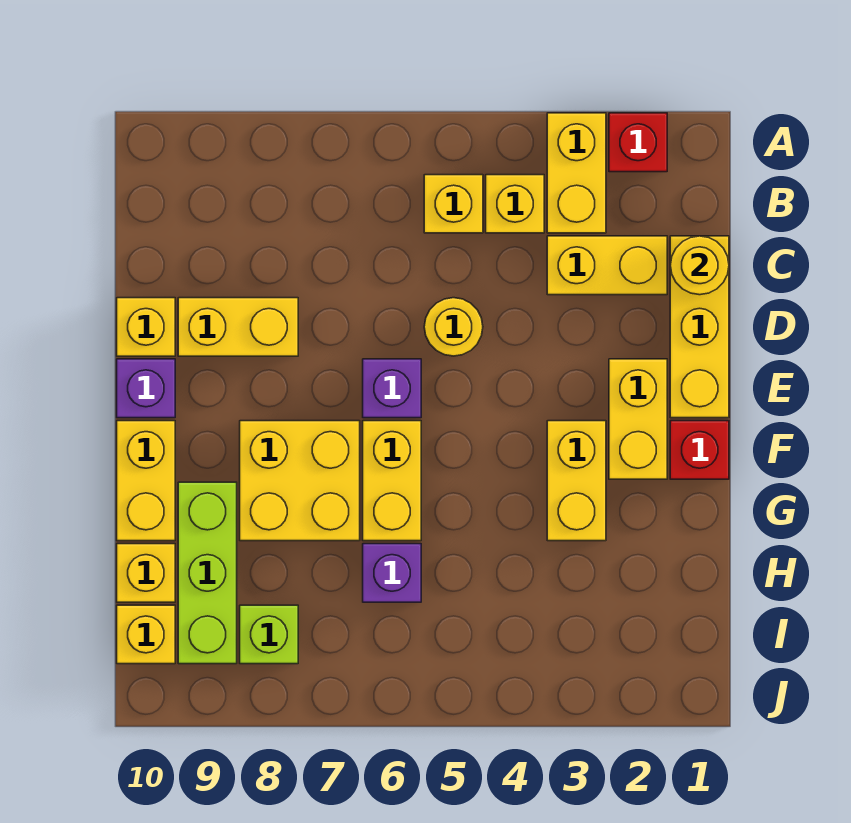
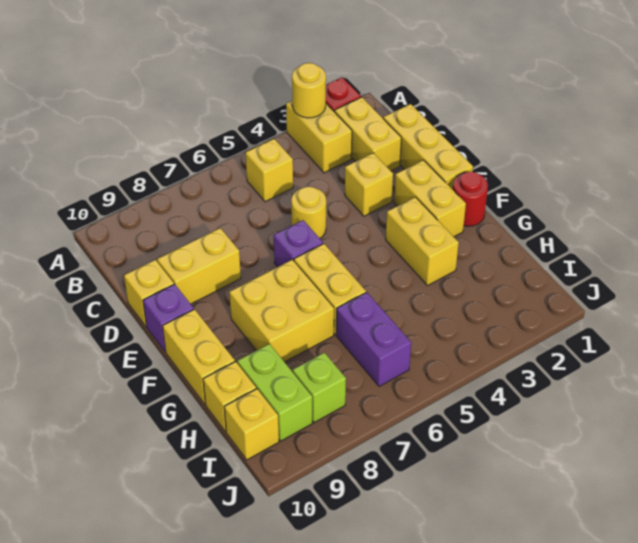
yellow brick B4 level 1 -> yellow brick D3 level 1
yellow round brick C1 level 2 -> yellow round brick A3 level 2
yellow brick C2:C3 level 1 -> yellow brick B2:C2 level 1
red brick F1 level 1 -> red round brick F1 level 1
lime brick G9:I9 level 1 -> lime brick H9:I9 level 1
purple brick H6 level 1 -> purple brick H6:I6 level 1

